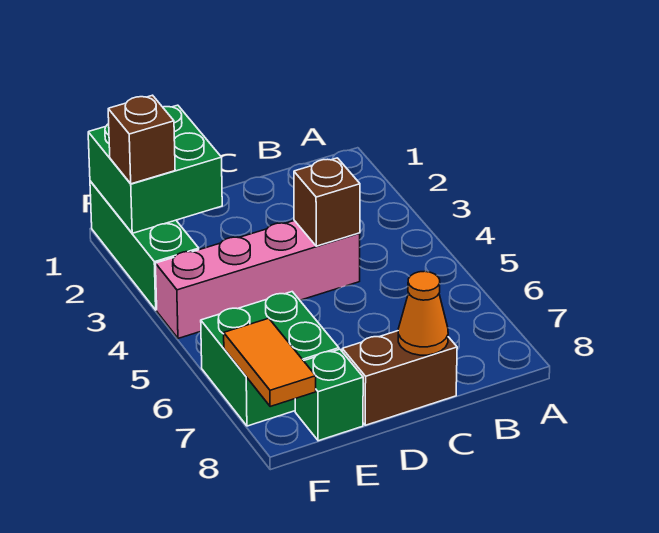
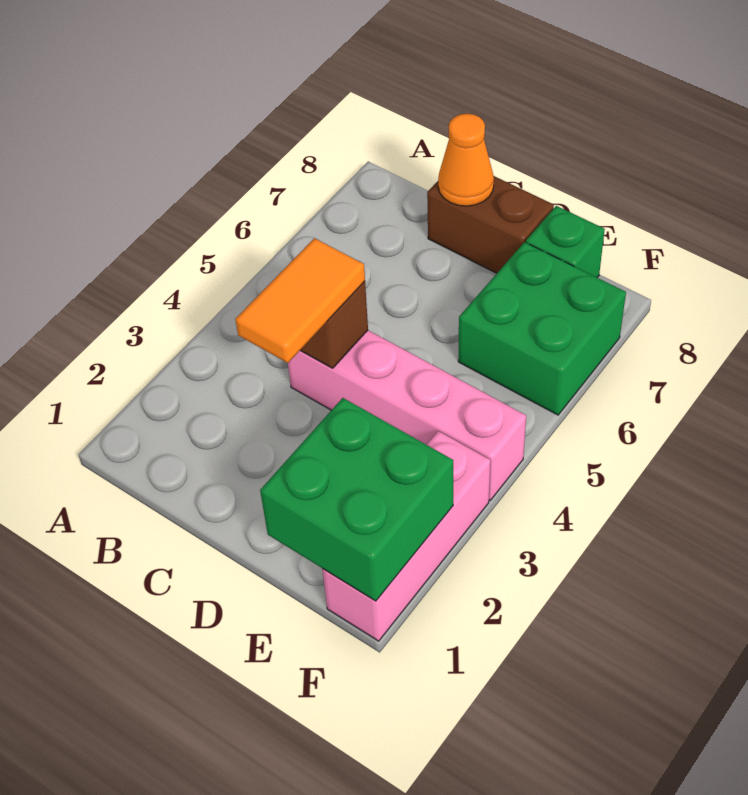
green brick F1:F3 level 1 -> pink brick F1:F3 level 1
brown brick F2 level 3 -> none
orange tile F7:F8 level 2 -> orange tile C3:C4 level 3

